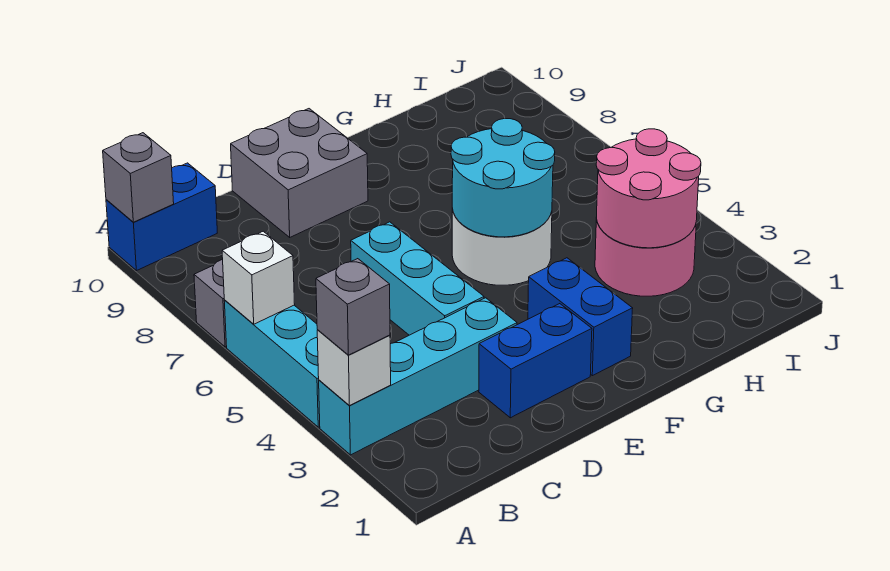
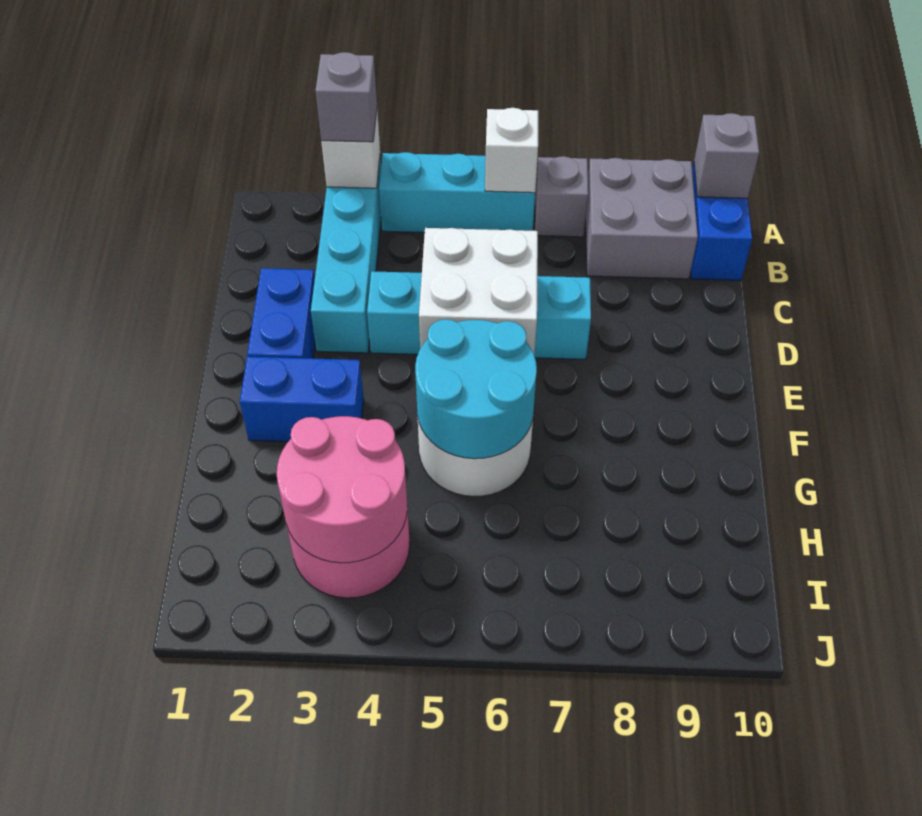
cyan brick D4:D6 level 1 -> cyan brick D4:D7 level 1
none -> white brick D5:E6 level 2
grey brick D9:E10 level 1 -> grey brick A8:B9 level 1

